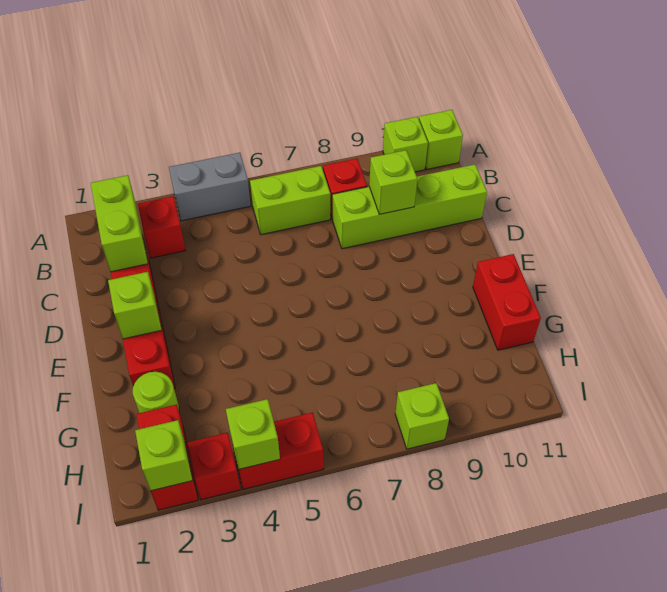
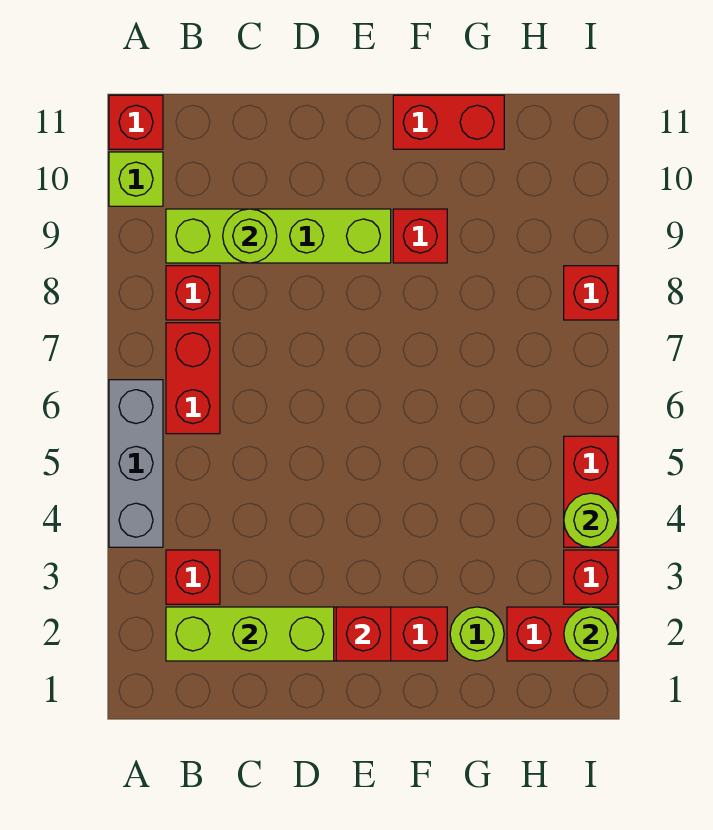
grey brick A4:A5 level 1 -> grey brick A4:A6 level 1
lime brick A11 level 1 -> red brick A11 level 1
lime brick B2:C2 level 2 -> lime brick B2:D2 level 2
lime brick B6:B7 level 1 -> red brick B6:B7 level 1
lime brick C8:C11 level 1 -> lime brick B9:E9 level 1
lime brick C9 level 2 -> lime round brick C9 level 2
lime brick E2 level 2 -> red brick E2 level 2
none -> red brick F9 level 1
lime brick I2 level 2 -> lime round brick I2 level 2
lime brick I4 level 2 -> lime round brick I4 level 2
lime brick I8 level 1 -> red brick I8 level 1

